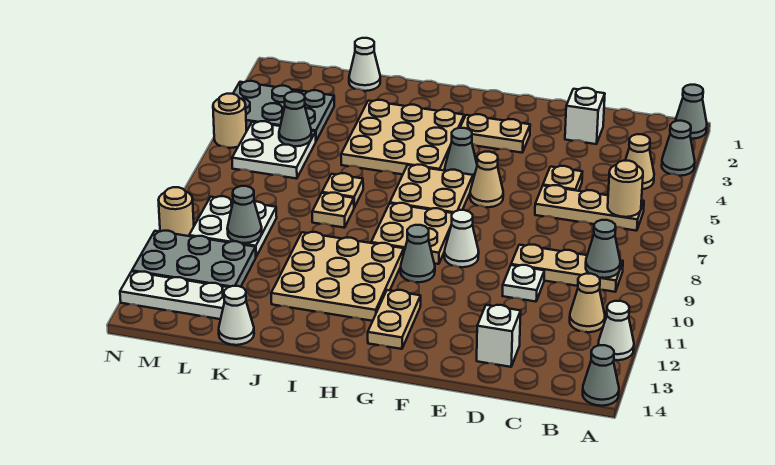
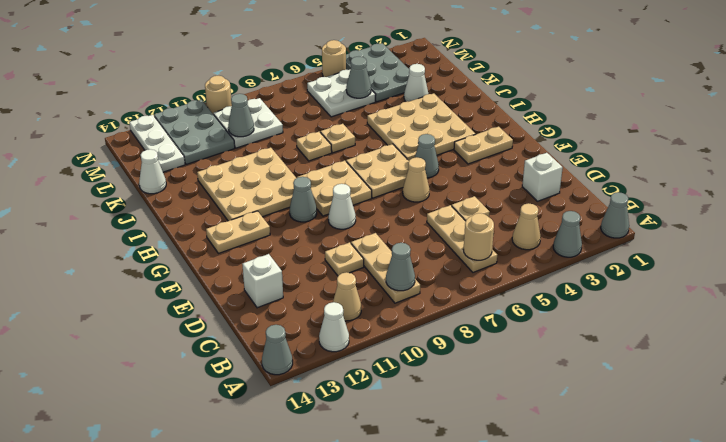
white plate D10 level 1 -> tan plate D10 level 1
tan plate F3:G3 level 1 -> tan plate G2:G3 level 1
white cone K1 level 1 -> white cone K3 level 1

